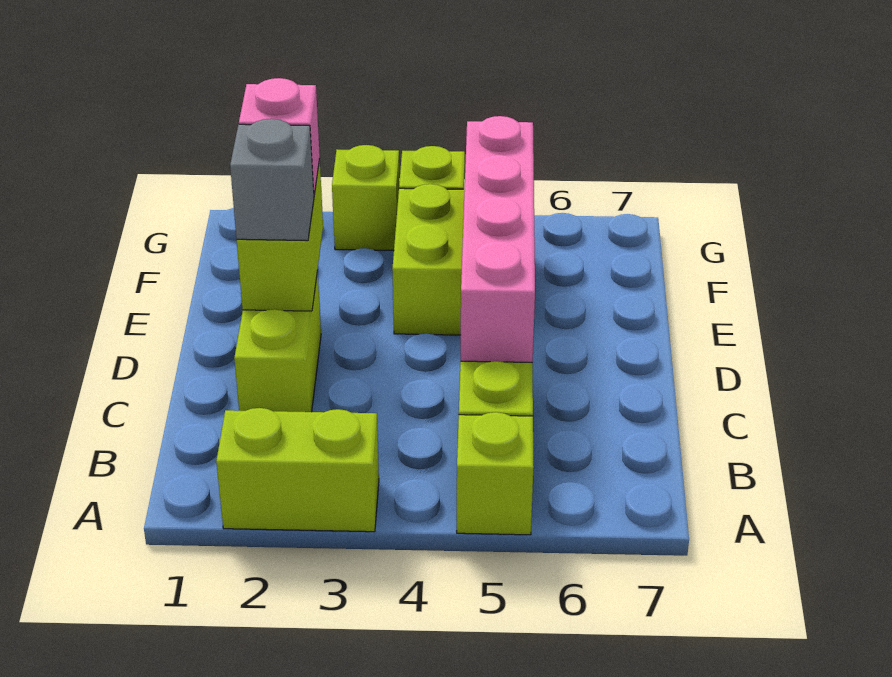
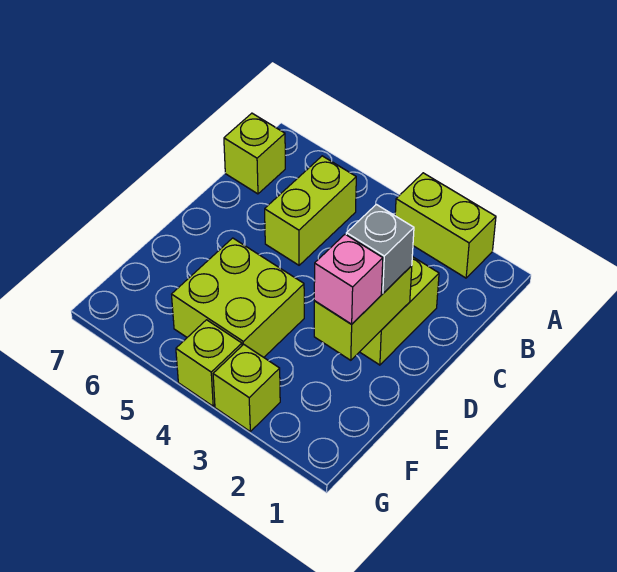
lime brick A5 level 1 -> lime brick B7 level 1
pink brick C5:F5 level 2 -> none

